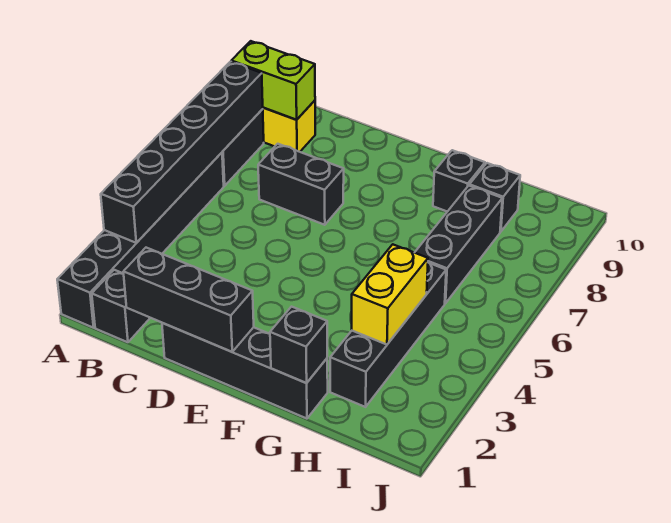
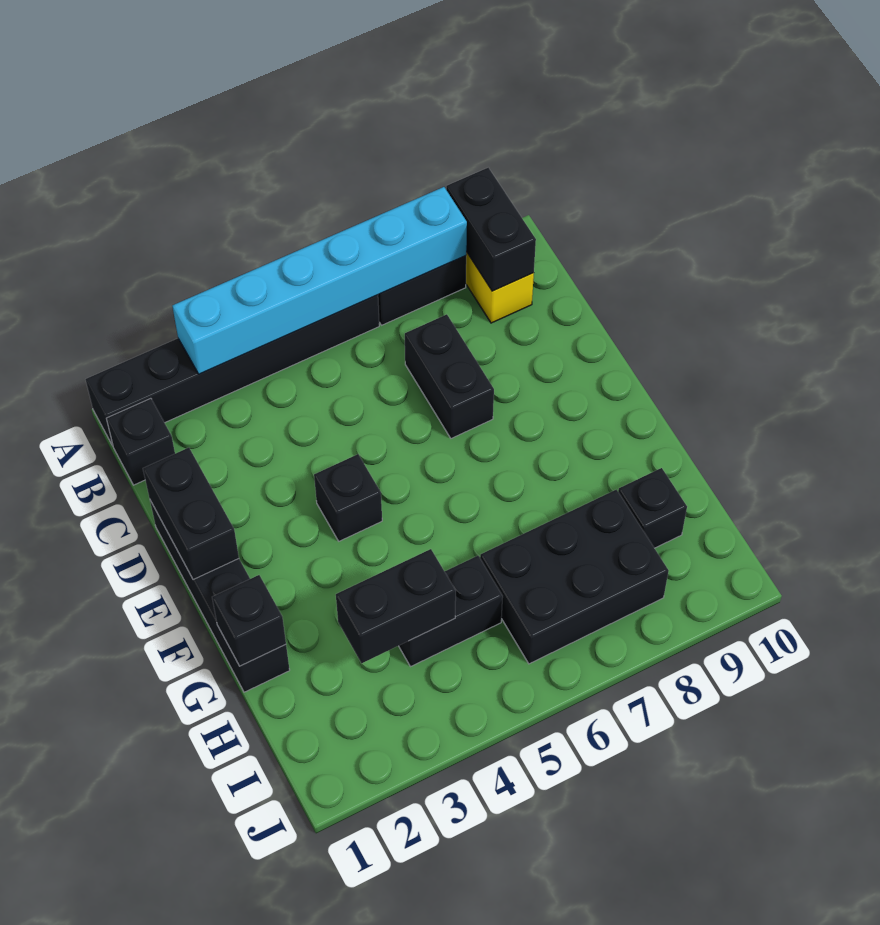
black brick A3:A8 level 2 -> cyan brick A3:A8 level 2
lime brick A9:B9 level 2 -> black brick A9:B9 level 2
black brick C1:E1 level 2 -> black brick D1:E1 level 2
black brick G9 level 1 -> black brick E4 level 1
black brick H2:H5 level 1 -> black brick H4:H5 level 1
yellow brick H3:H4 level 2 -> black brick H3:H4 level 2
black brick H6:H8 level 1 -> black brick H6:I8 level 1

